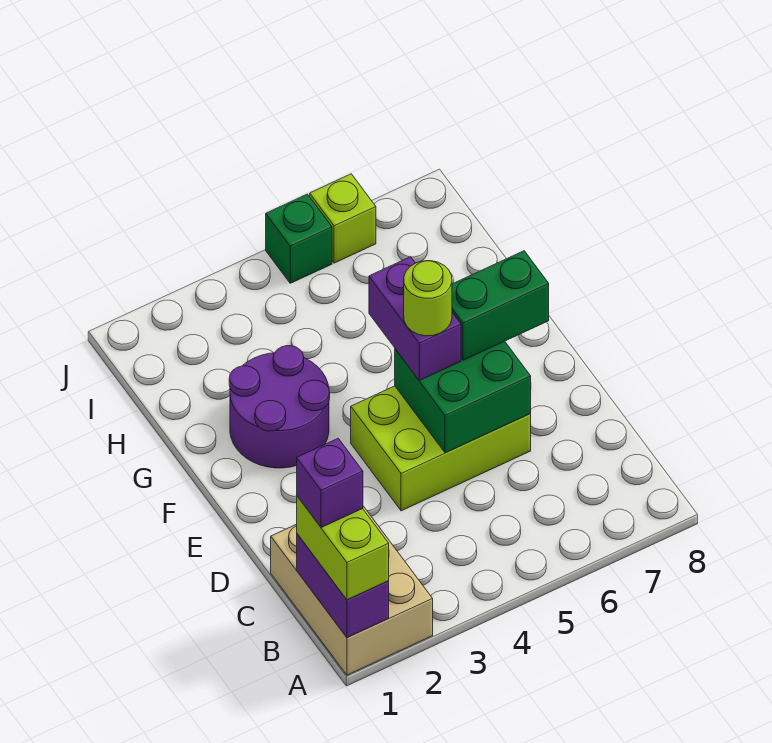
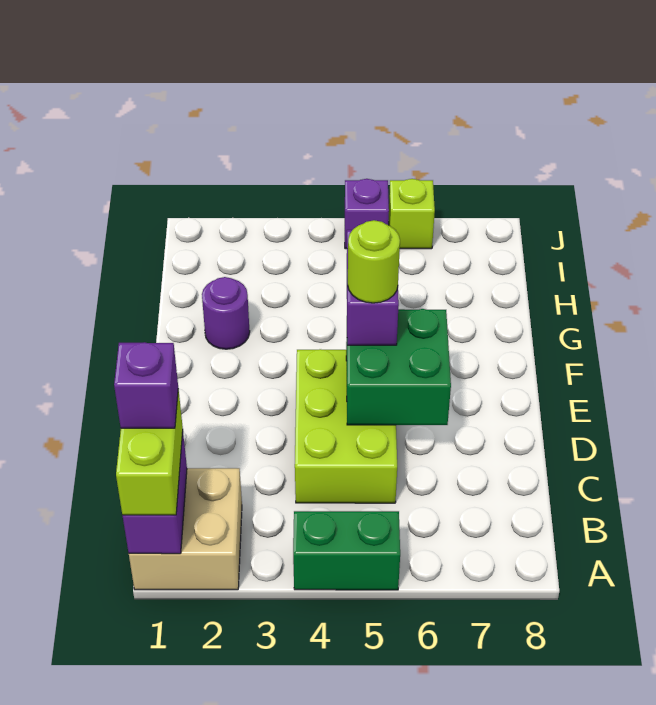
tan brick A1:C2 level 1 -> tan brick A1:B2 level 1
lime brick D4:E6 level 1 -> lime brick C4:E5 level 1
green brick E6:E7 level 3 -> green brick A4:A5 level 1
purple round brick F2:G3 level 1 -> purple round brick G2 level 1
green brick J5 level 1 -> purple brick J5 level 1

